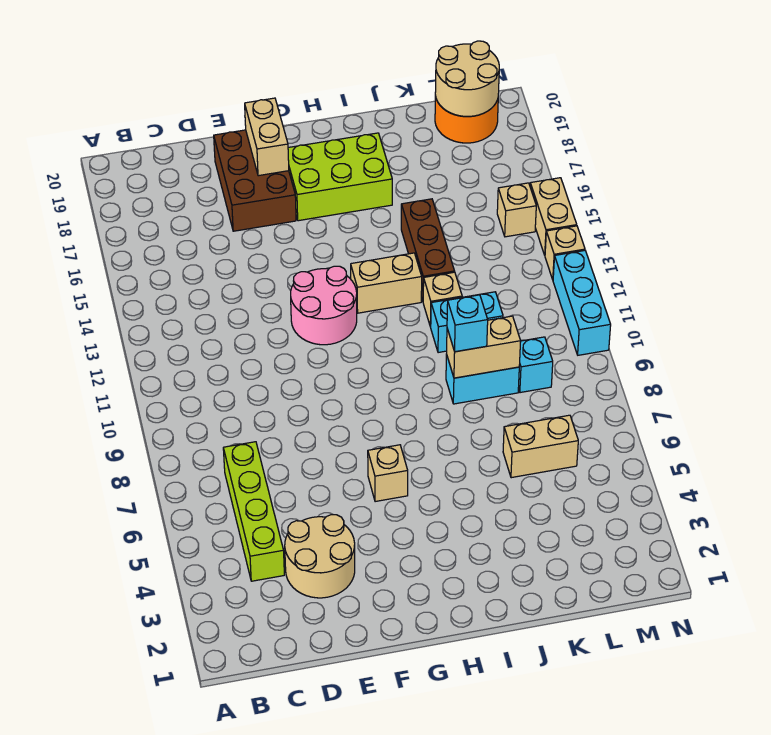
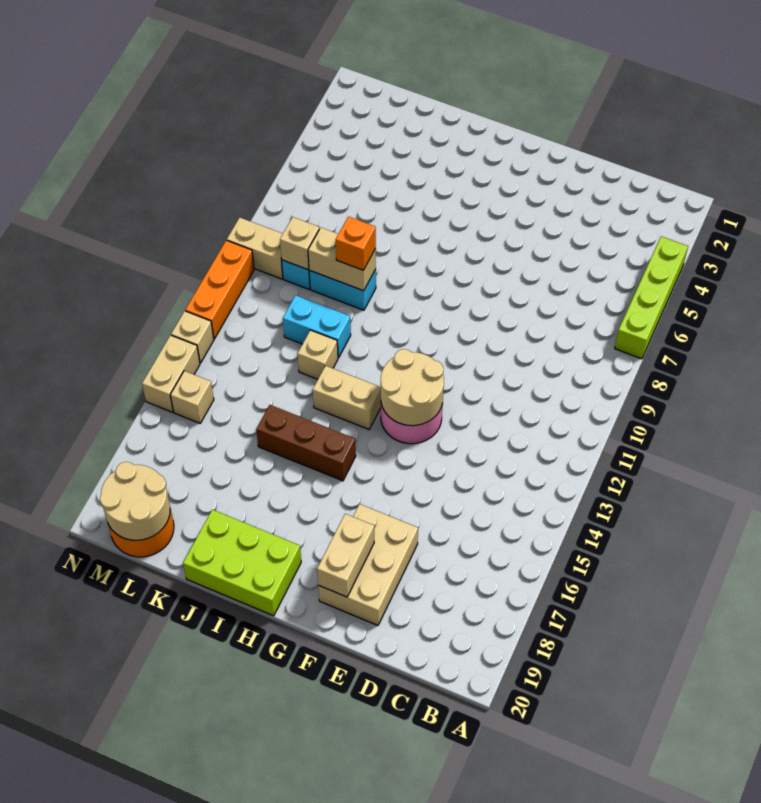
lime brick C4:C7 level 1 -> lime brick A4:A7 level 1
tan round brick D3:E4 level 1 -> tan round brick F12:G13 level 2
brown brick E17:F19 level 1 -> tan brick E17:F19 level 1
tan brick G6 level 1 -> tan brick L9 level 2
lime brick G17:I18 level 1 -> lime brick H19:J20 level 1
cyan brick J9 level 3 -> orange brick J9 level 3
brown brick J13:J15 level 1 -> brown brick H15:J15 level 1
tan brick K6:L6 level 1 -> tan brick M9:N9 level 1
cyan brick N10:N12 level 1 -> orange brick N10:N12 level 1

